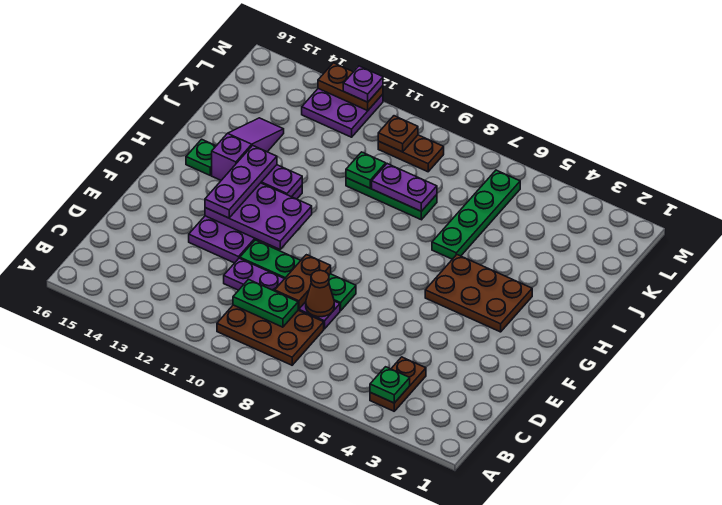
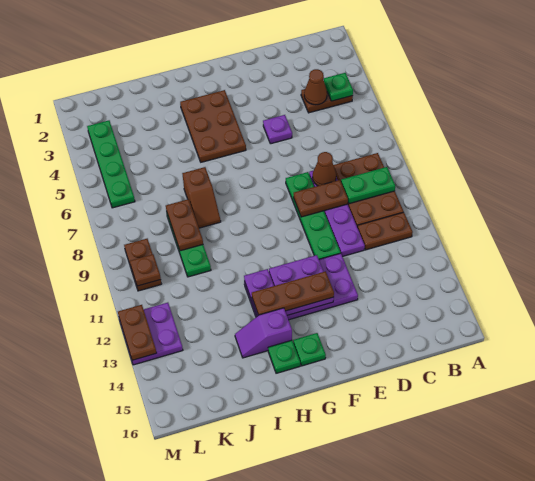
none -> brown plate B11:C11 level 1
none -> brown cone C4 level 2
green plate C9:C10 level 2 -> green plate B9:C9 level 2
purple plate F11:G13 level 2 -> purple plate F12:G13 level 2
purple plate F13:H13 level 3 -> brown plate F13:H13 level 3
purple slope H14:J14 level 1 top H -> purple slope H14:I14 level 1 top H
green plate I6:L6 level 1 -> green plate L3:L6 level 1
none -> brown slope I7:I8 level 1 top 7
purple plate J8:J9 level 2 -> brown plate J8:J9 level 2
green plate J10 level 2 -> green plate G15 level 1
purple plate M12 level 3 -> purple plate E5 level 1

